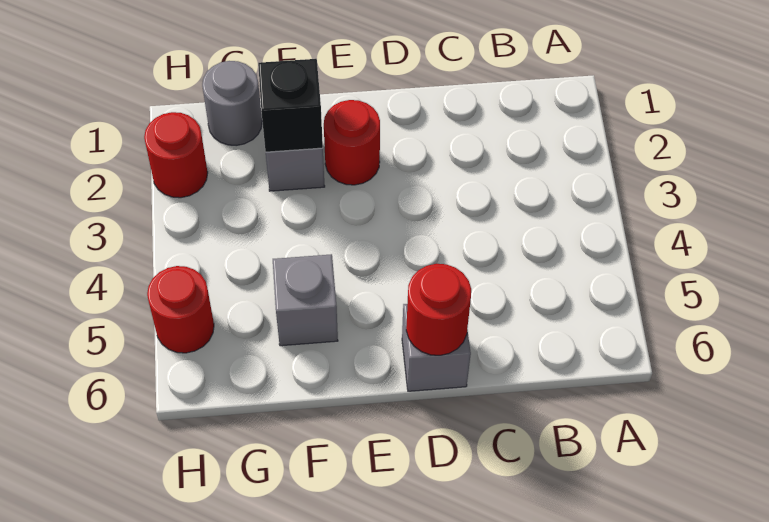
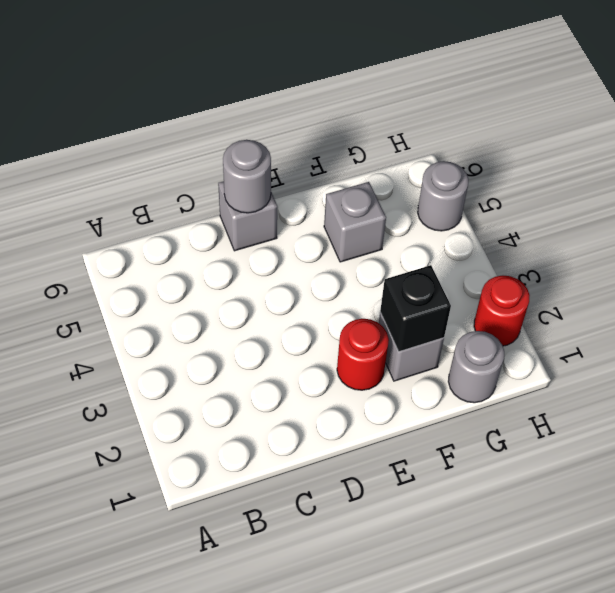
red round brick D6 level 2 -> grey round brick D6 level 2
red round brick H5 level 1 -> grey round brick H5 level 1

